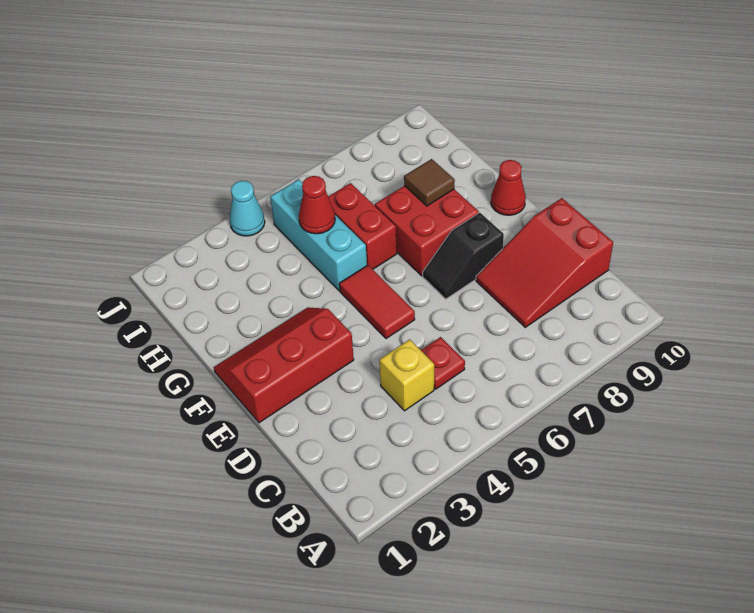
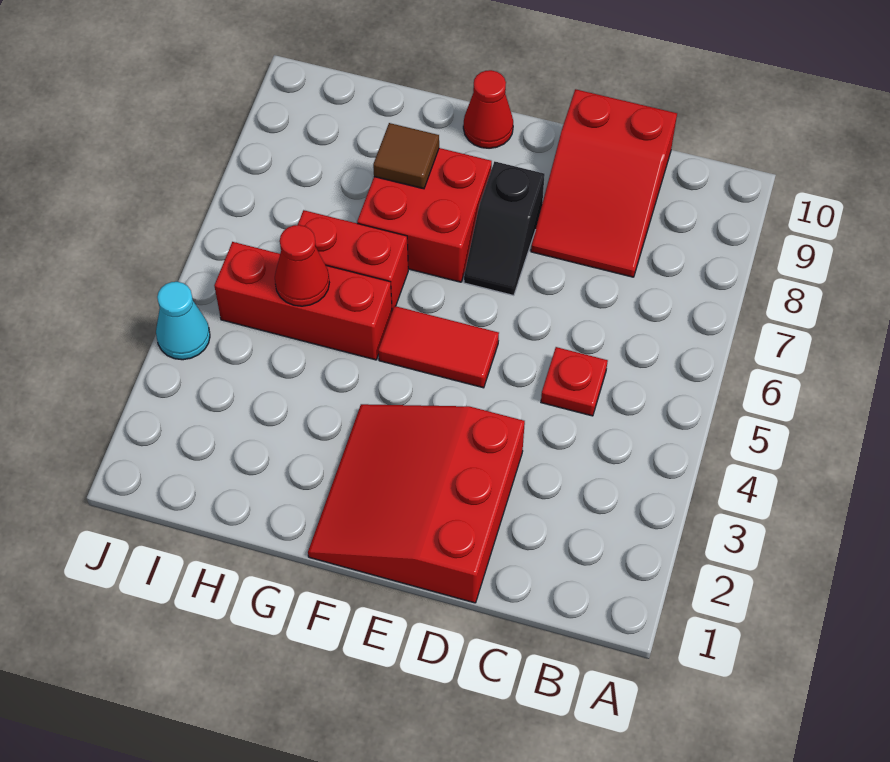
yellow brick C4 level 1 -> none
red slope E1:F3 level 1 top E -> red slope D1:F3 level 1 top D
cyan brick G5:I5 level 1 -> red brick G5:I5 level 1

